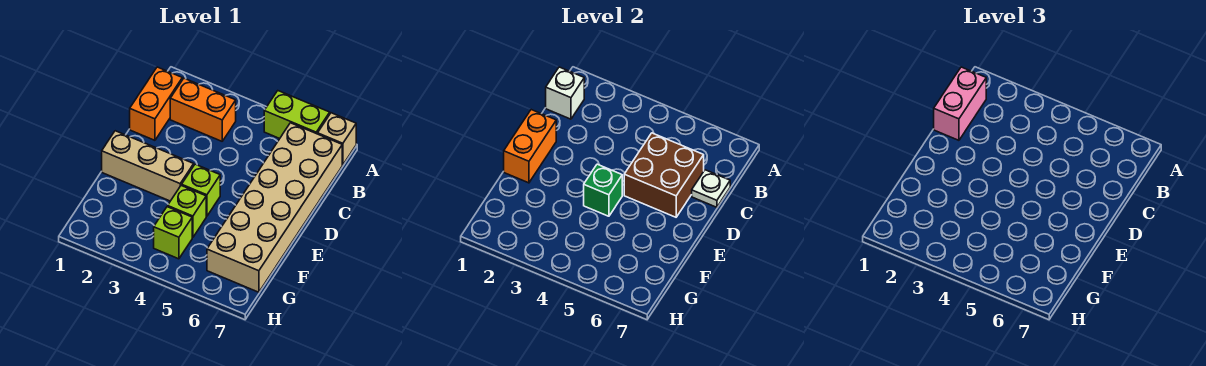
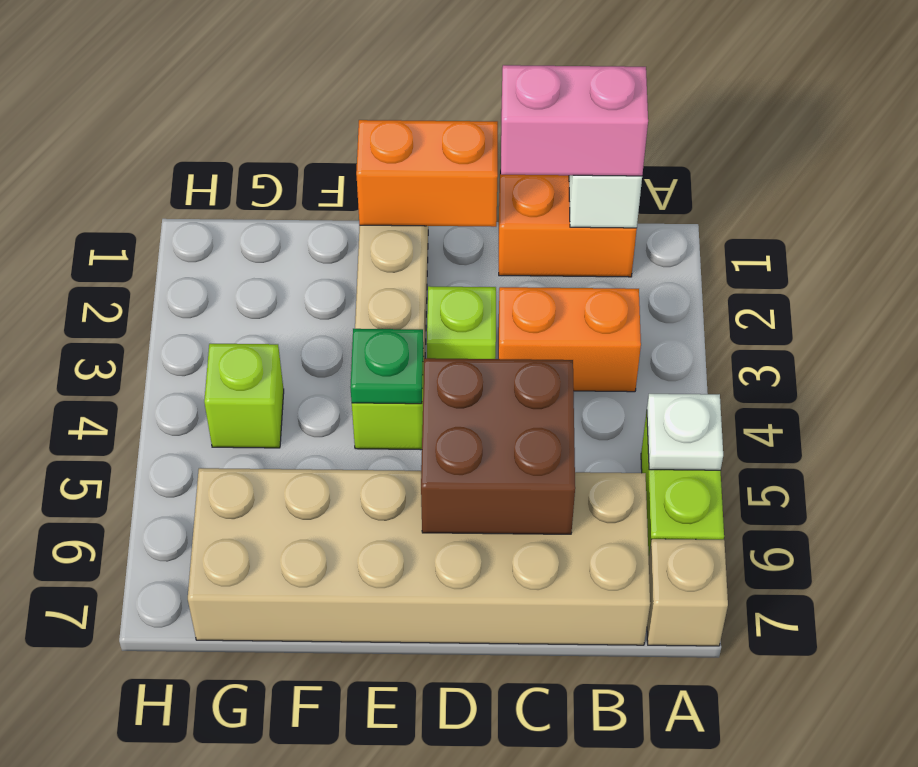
orange brick B2:B3 level 1 -> orange brick B3:C3 level 1
white plate C7 level 2 -> white plate A5 level 2
green brick E4 level 2 -> green plate E4 level 2
lime brick F4 level 1 -> lime brick D3 level 1

